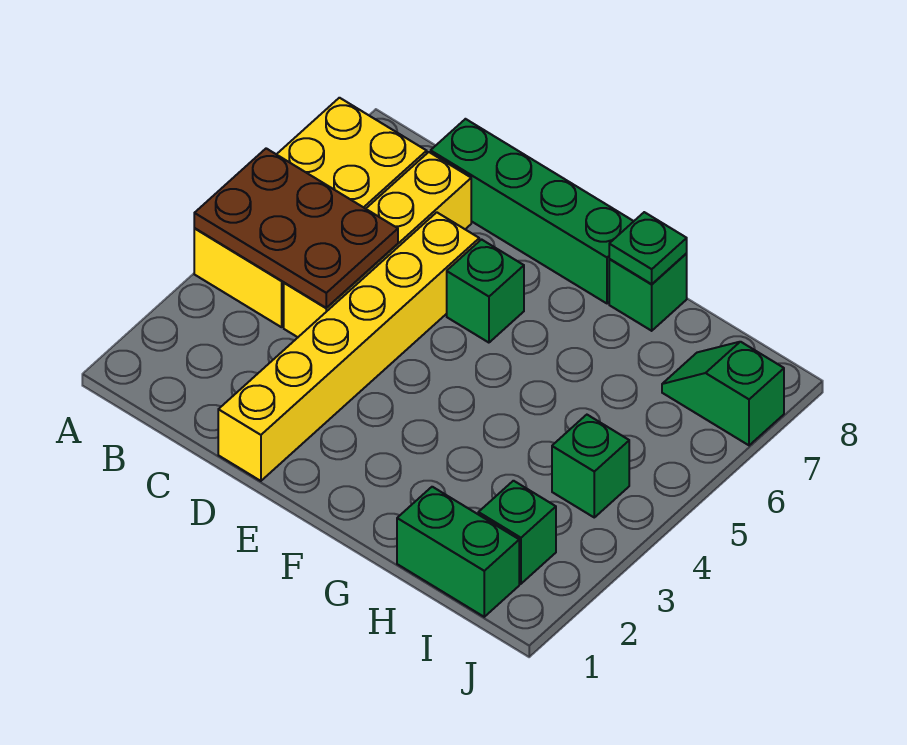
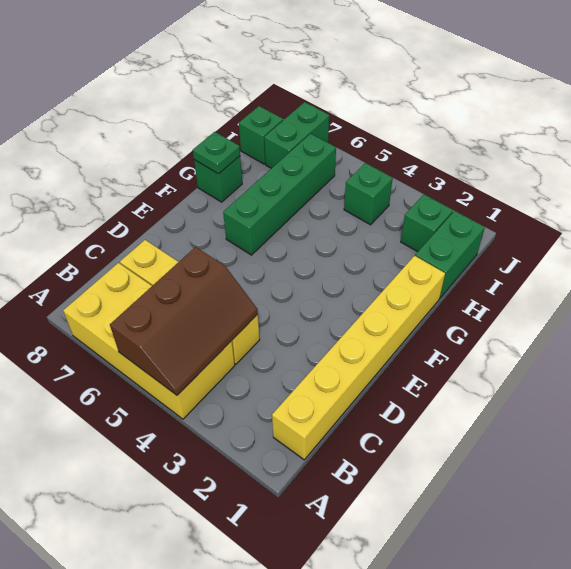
brown plate A4:C5 level 2 -> brown slope A4:C5 level 2 top 5
green brick C8:F8 level 1 -> green brick F6:I6 level 1
yellow brick D1:D6 level 1 -> yellow brick B1:G1 level 1
green brick E6 level 1 -> green brick I8 level 1
green slope I7:J7 level 1 top J -> green brick I7:J7 level 1

